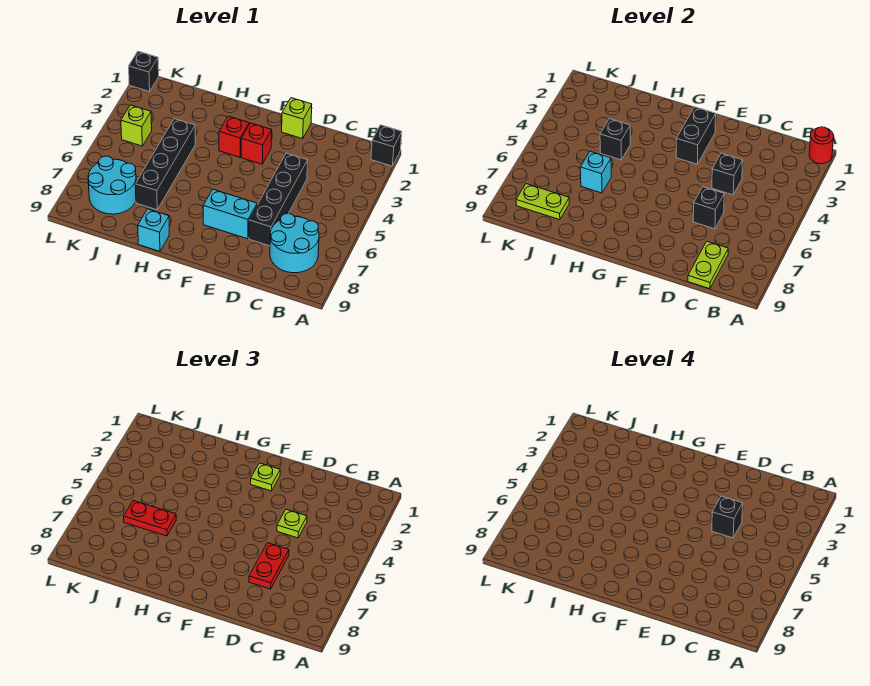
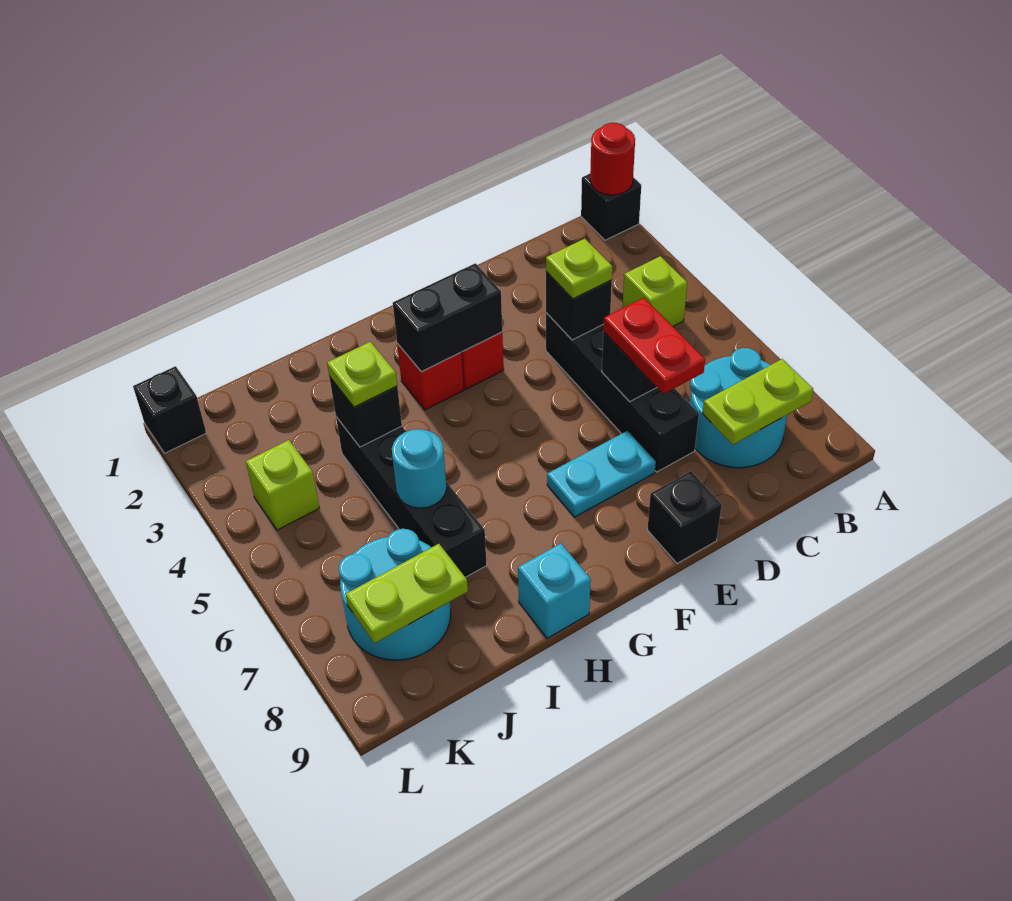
lime plate C8:C9 level 2 -> lime plate B8:C8 level 2
black brick D4 level 4 -> black brick E9 level 1
lime brick E1 level 1 -> lime brick B4 level 1
cyan brick E7:F7 level 1 -> cyan plate E7:F7 level 1
black brick F2:F3 level 2 -> black brick F3:G3 level 2
lime plate F2 level 3 -> lime plate I4 level 3
cyan brick I6 level 2 -> cyan round brick I6 level 2
red plate I6:J6 level 3 -> none

